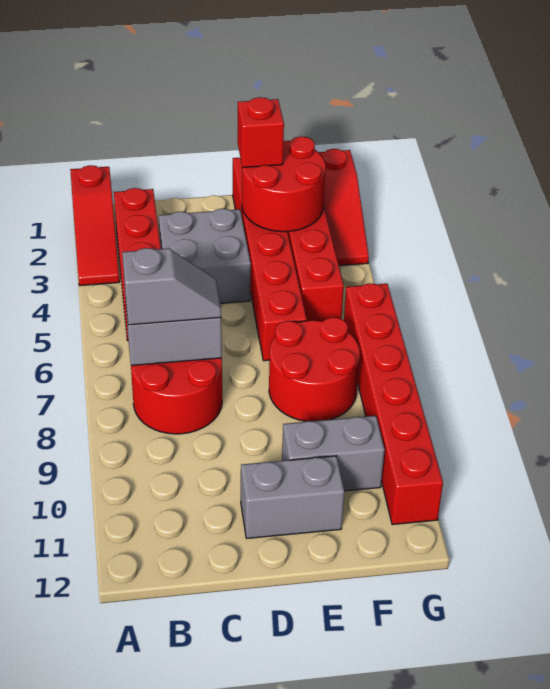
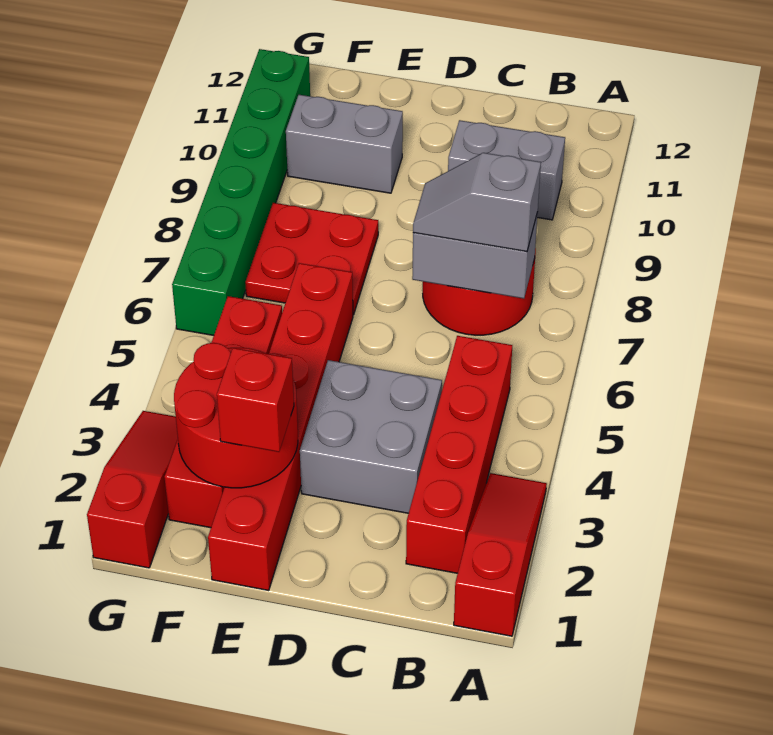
grey brick D11:E11 level 1 -> grey brick B10:C10 level 1
red round brick E7:F8 level 1 -> red plate E7:F8 level 1
red brick G6:G11 level 1 -> green brick G6:G11 level 1

